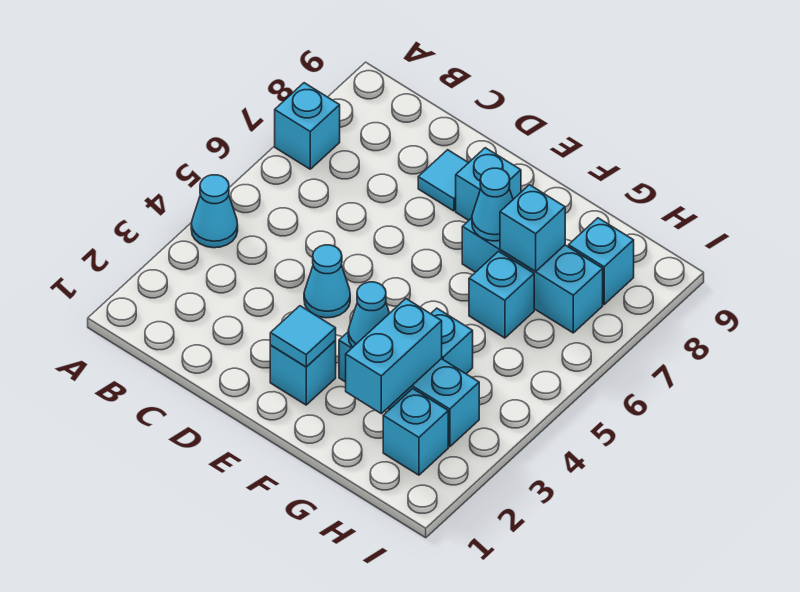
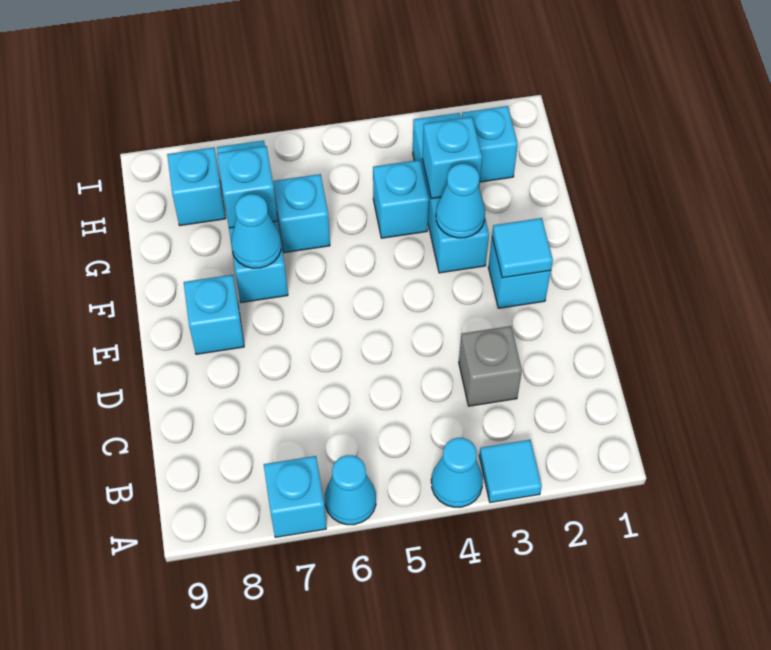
none -> grey brick C3 level 1
cyan cone D4 level 1 -> cyan cone A6 level 1
cyan tile D8 level 1 -> cyan tile A3 level 1
cyan brick G2:G3 level 2 -> cyan brick G3 level 2

